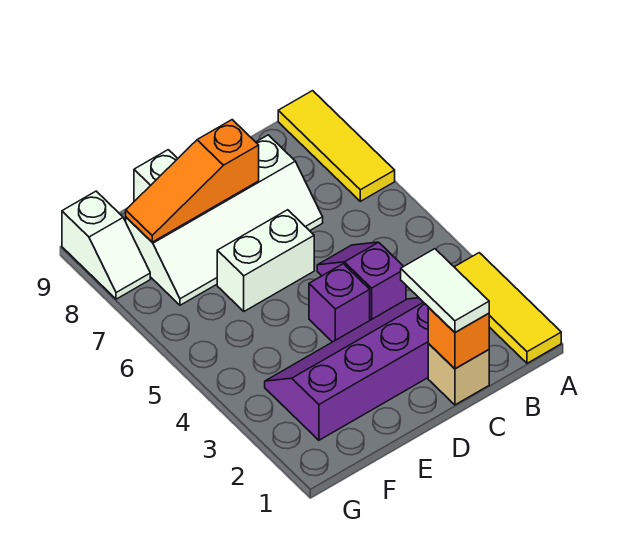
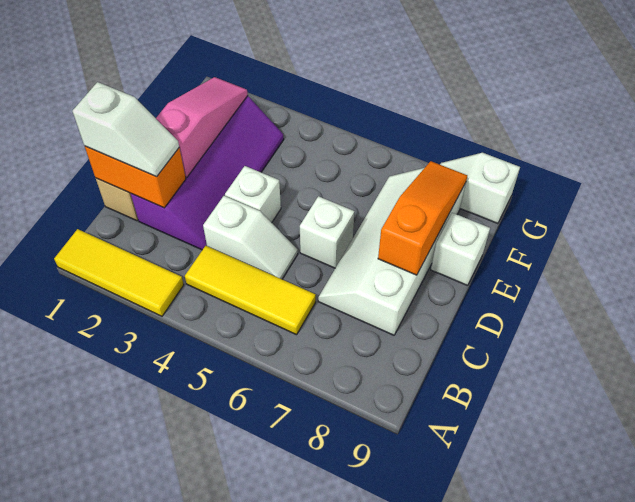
yellow tile A7:A9 level 1 -> yellow tile B4:B6 level 1
orange brick C1 level 2 -> orange brick C1:C2 level 2
white tile C1:C2 level 3 -> white slope C1:C2 level 3 top 1
purple slope C4:C5 level 1 top 4 -> white slope C4:C5 level 1 top 4
none -> pink slope D2:F2 level 2 top D
purple brick D4 level 1 -> white brick D4 level 1
white brick D6:E6 level 1 -> white brick D6 level 1

